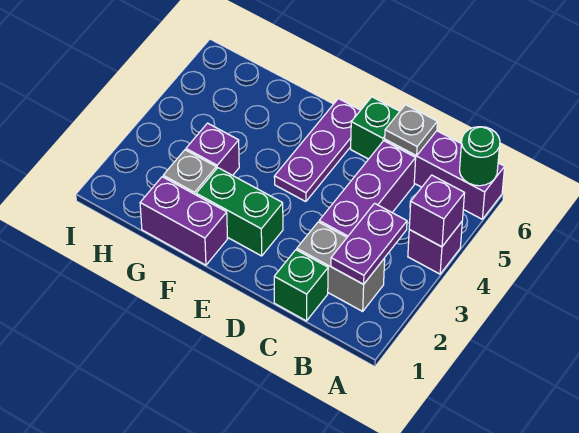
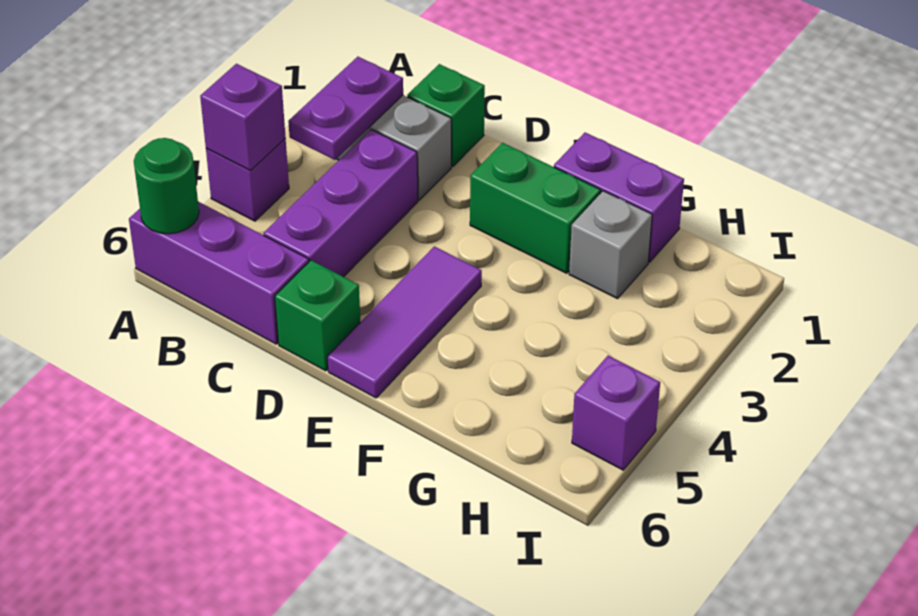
grey plate C6 level 2 -> none
purple plate E4:E6 level 1 -> purple tile E4:E6 level 1
purple brick G3 level 1 -> purple brick I5 level 1

